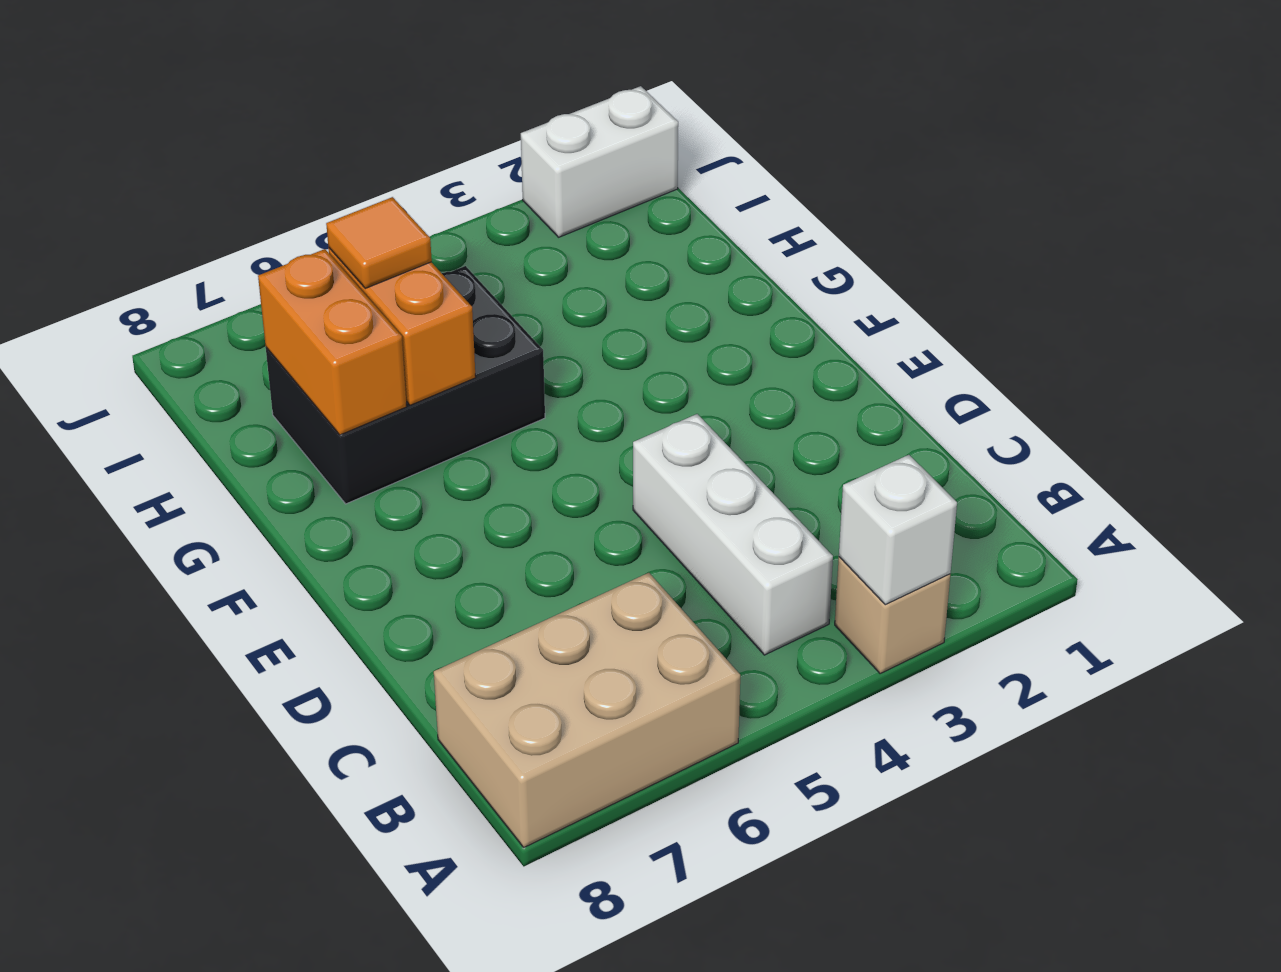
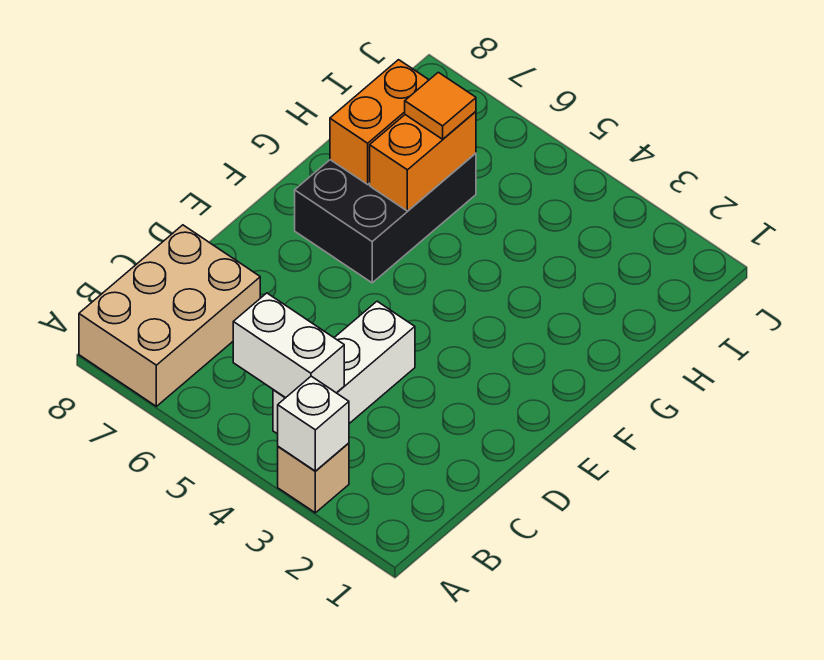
tan brick A6:B8 level 1 -> tan brick A7:C8 level 1
black brick G5:H7 level 1 -> black brick F6:H7 level 1
white brick J1:J2 level 1 -> white brick B4:B5 level 2

